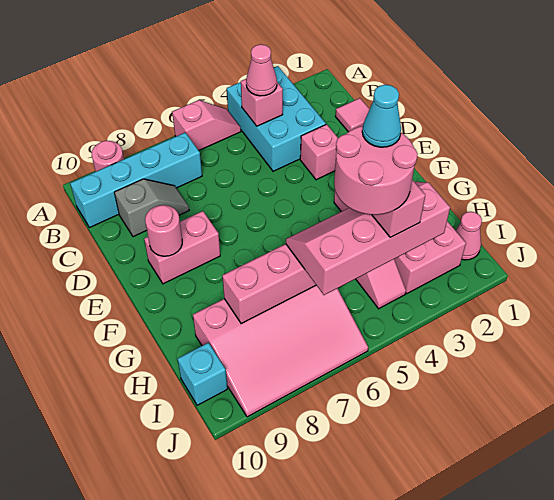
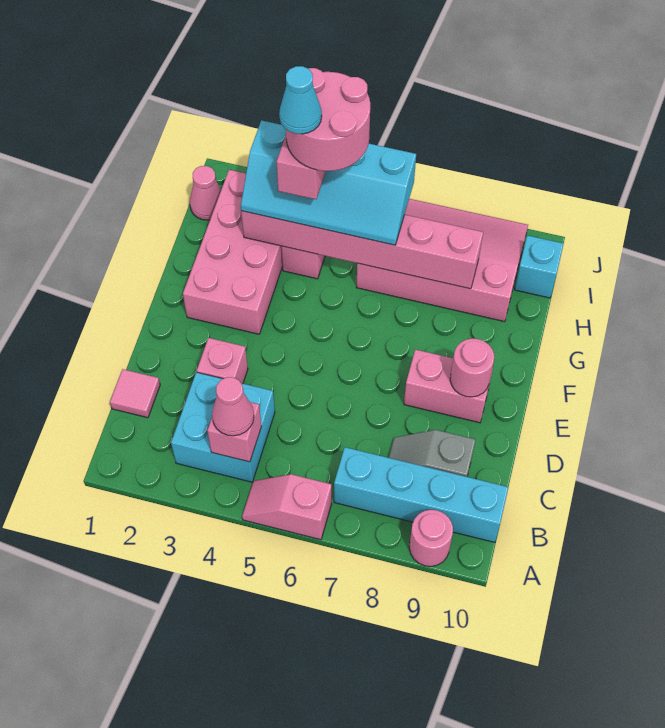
cyan brick A3:C4 level 1 -> cyan brick B3:C4 level 1
pink slope H3:I6 level 3 top I -> cyan slope H3:I6 level 3 top I

